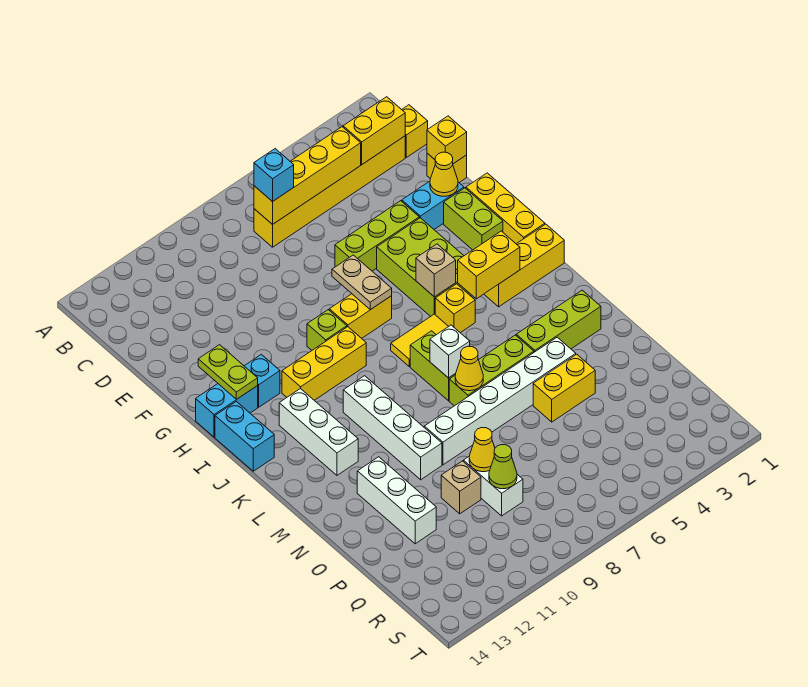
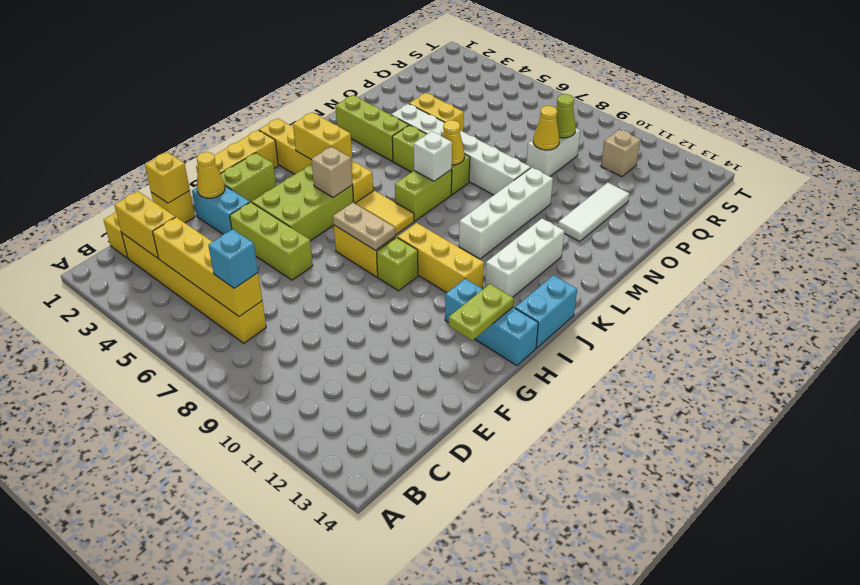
tan plate G7:H7 level 2 -> tan plate H7:H8 level 2
white brick N12:P12 level 1 -> white tile N12:P12 level 1
tan brick P10 level 1 -> tan brick R11 level 1

